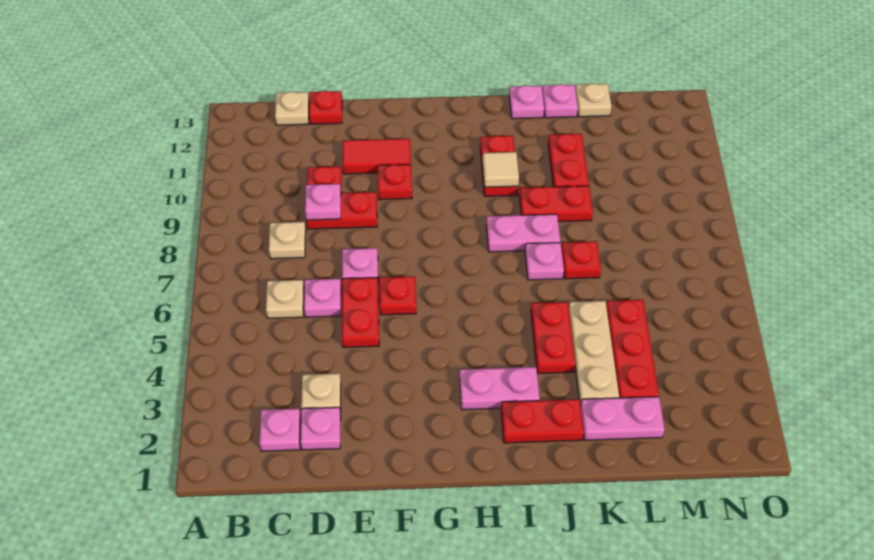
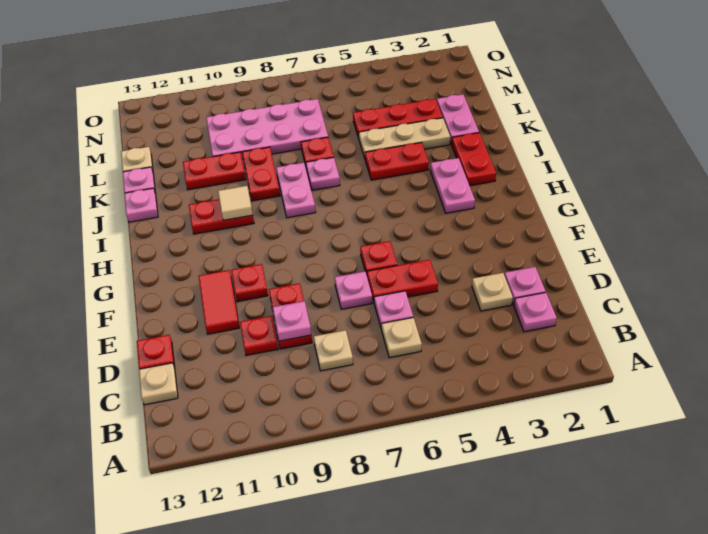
none -> pink plate L7:M10 level 1

